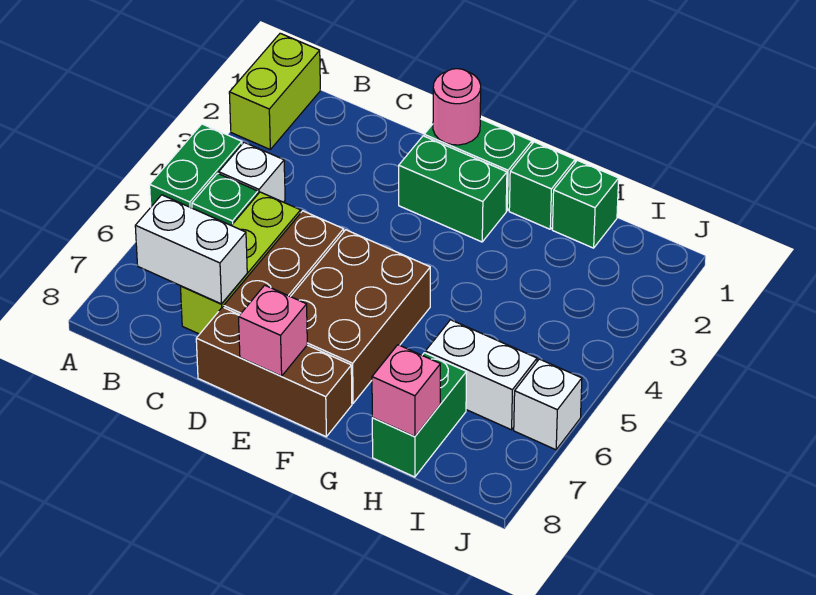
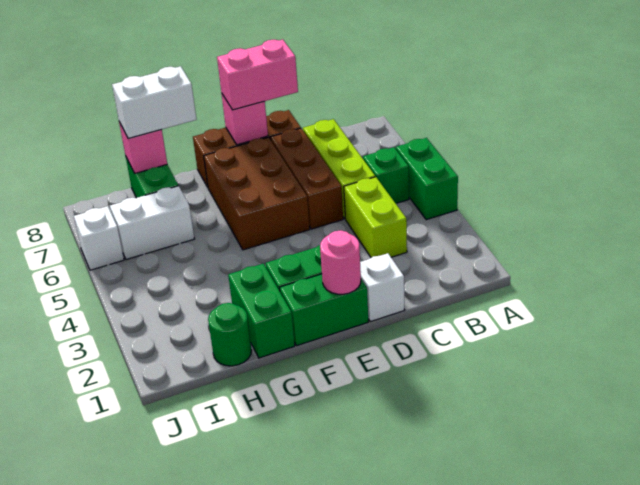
lime brick A1:A2 level 1 -> lime brick C3:C4 level 1
white brick B4 level 1 -> white brick D1 level 1
white brick B7:C7 level 2 -> white brick G8:H8 level 3
none -> pink brick D8:E8 level 3
green brick G1 level 1 -> green brick G1:G2 level 1
green brick H1 level 1 -> green round brick H1 level 1

